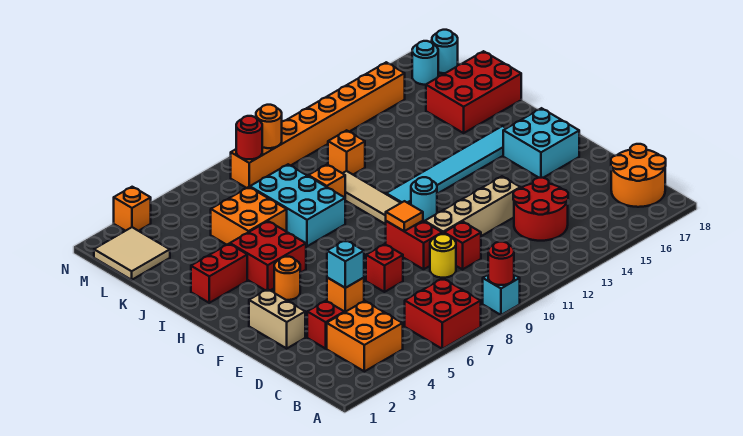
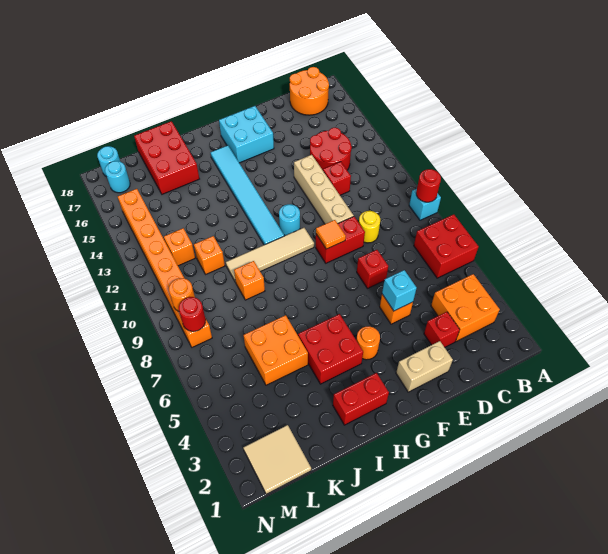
red brick D10 level 1 -> red brick D12 level 1
red brick I2:I3 level 1 -> red brick H2:I2 level 1
cyan brick I7:K8 level 1 -> none
orange brick N3 level 1 -> orange brick L12 level 1

